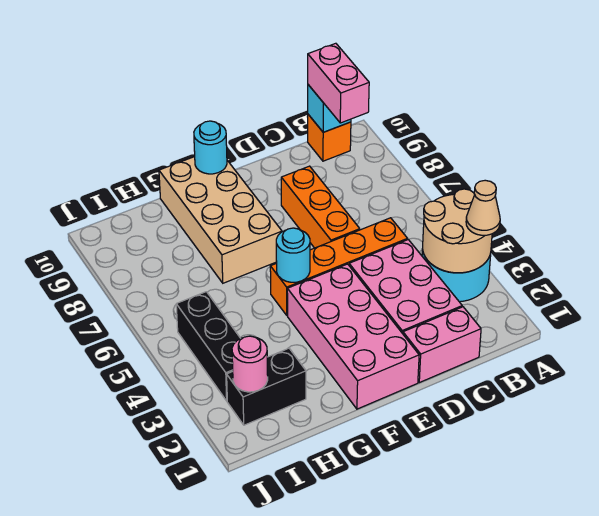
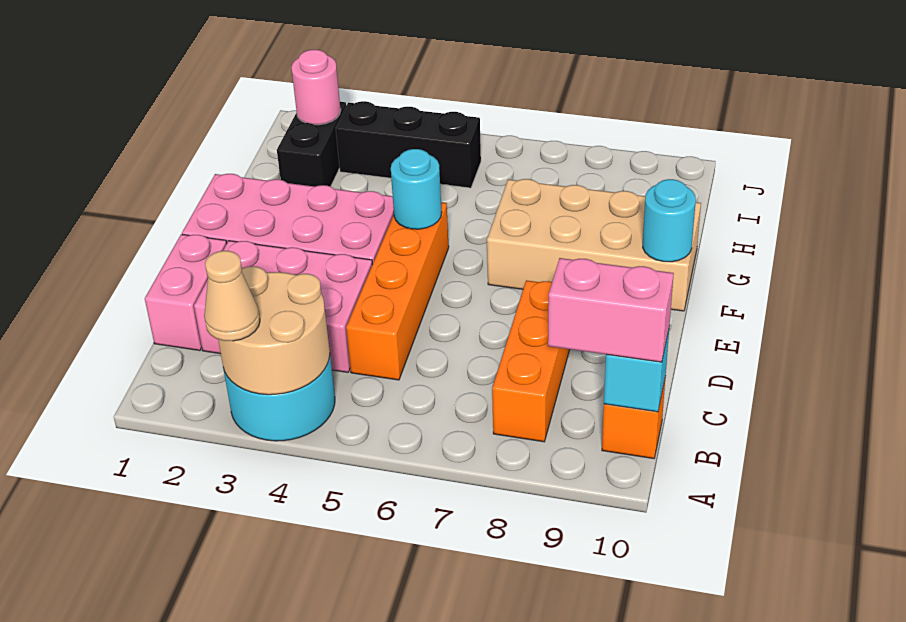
orange brick D6:D8 level 1 -> orange brick B8:D8 level 1

